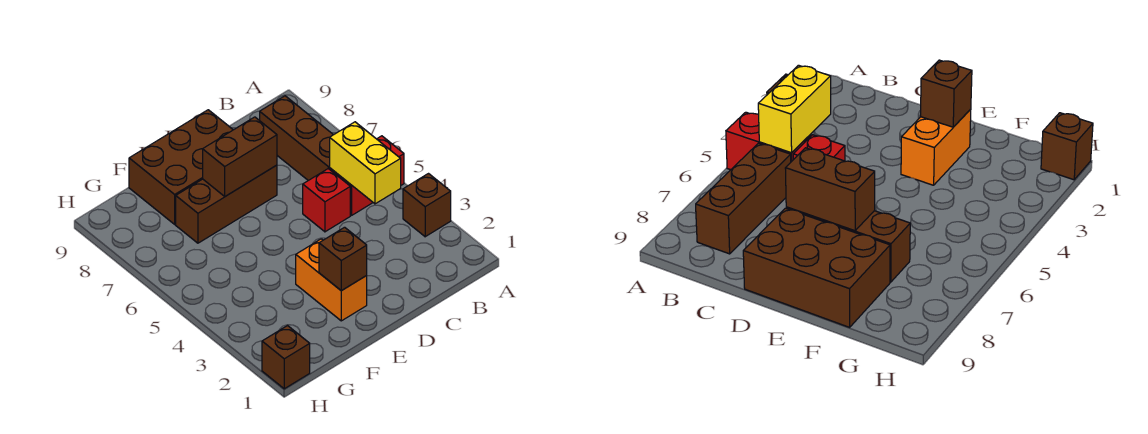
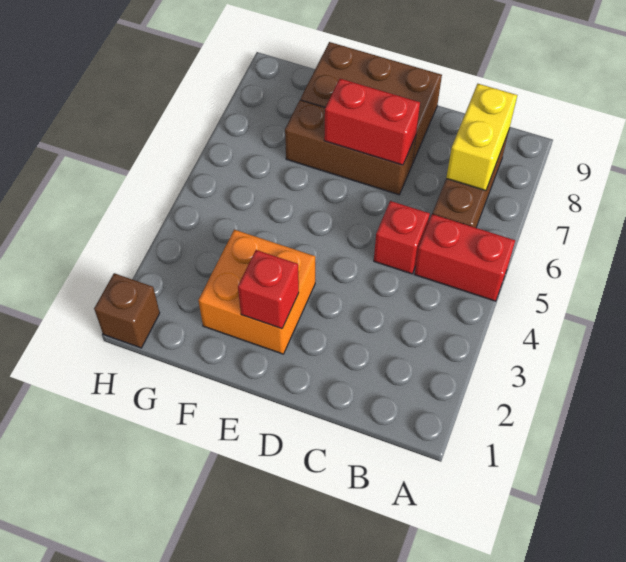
brown brick A3 level 1 -> none
yellow brick B4:B5 level 2 -> yellow brick B7:B8 level 2
brown brick D7:E7 level 2 -> red brick D7:E7 level 2
orange brick E2:E3 level 1 -> orange brick E2:F3 level 1
brown brick E2 level 2 -> red brick E2 level 2

